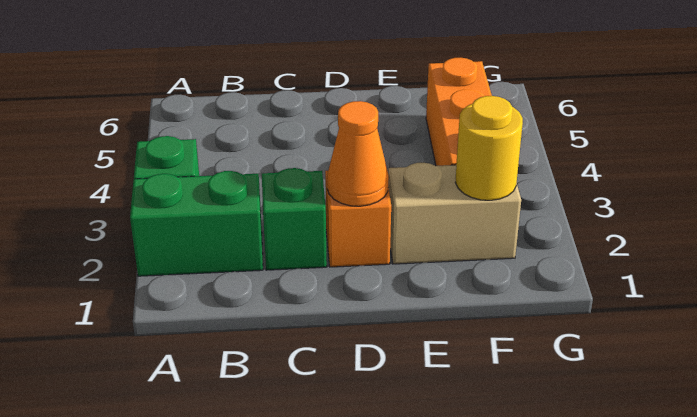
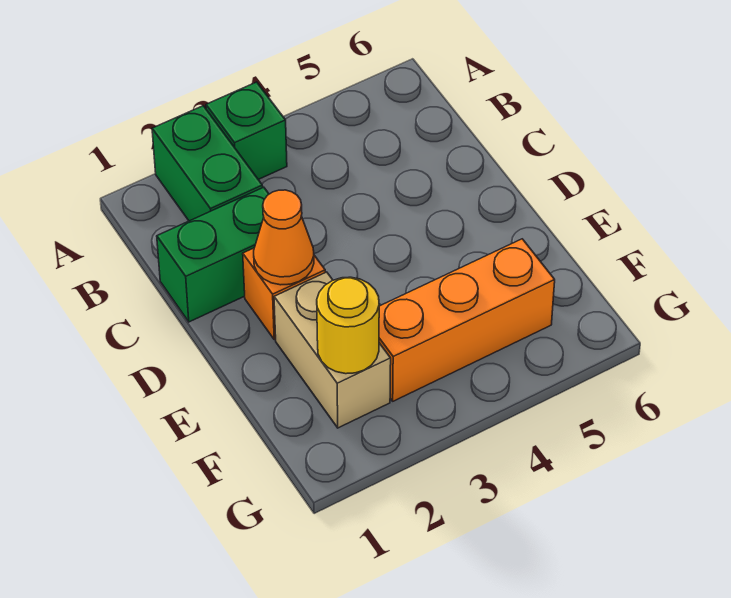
green brick C2 level 1 -> green brick C1:C2 level 1

